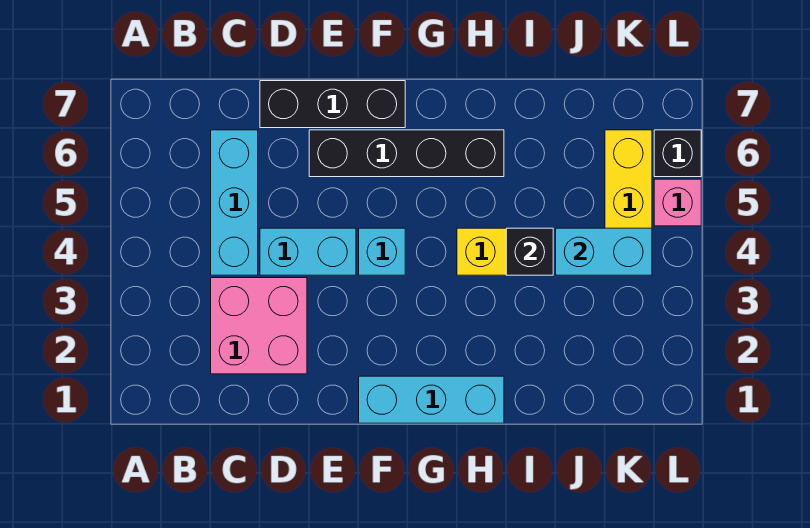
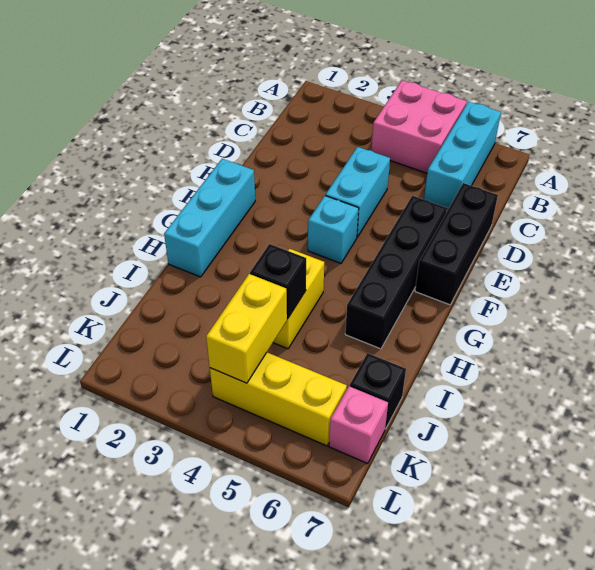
pink brick C2:D3 level 1 -> pink brick A4:B5 level 1
cyan brick C4:C6 level 1 -> cyan brick A6:C6 level 1
cyan brick J4:K4 level 2 -> yellow brick J4:K4 level 2
pink brick L5 level 1 -> pink brick K7 level 1
black brick L6 level 1 -> black brick J7 level 1

